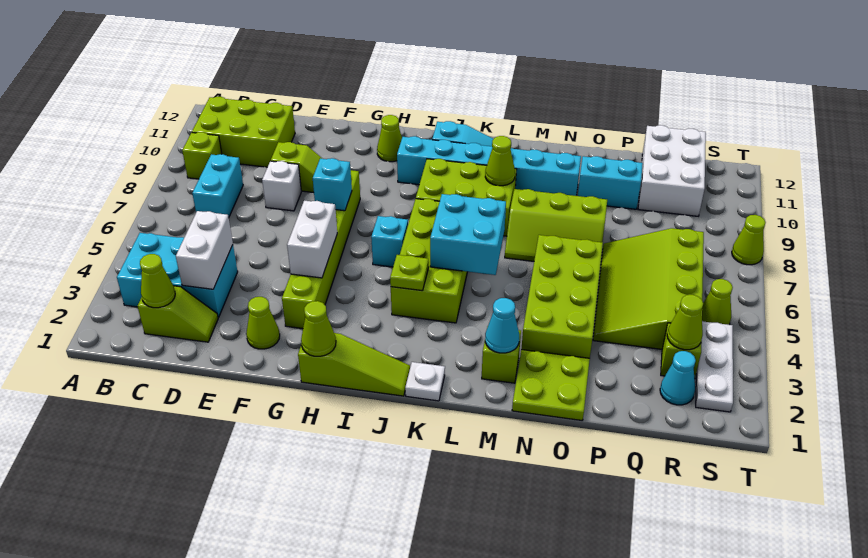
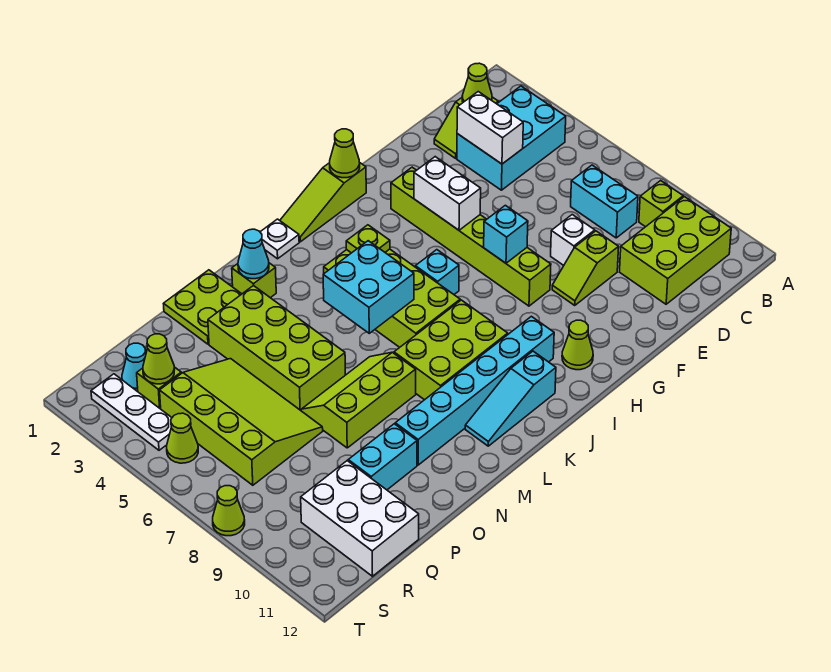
lime cone F2 level 1 -> none
lime cone L9 level 2 -> none

